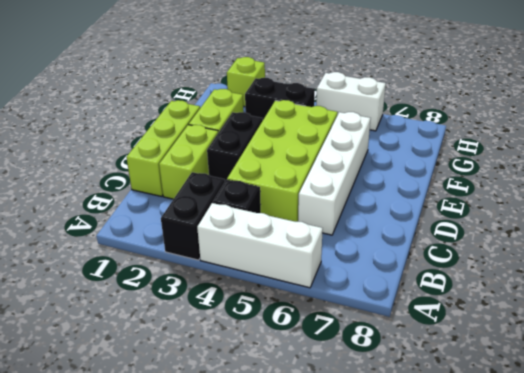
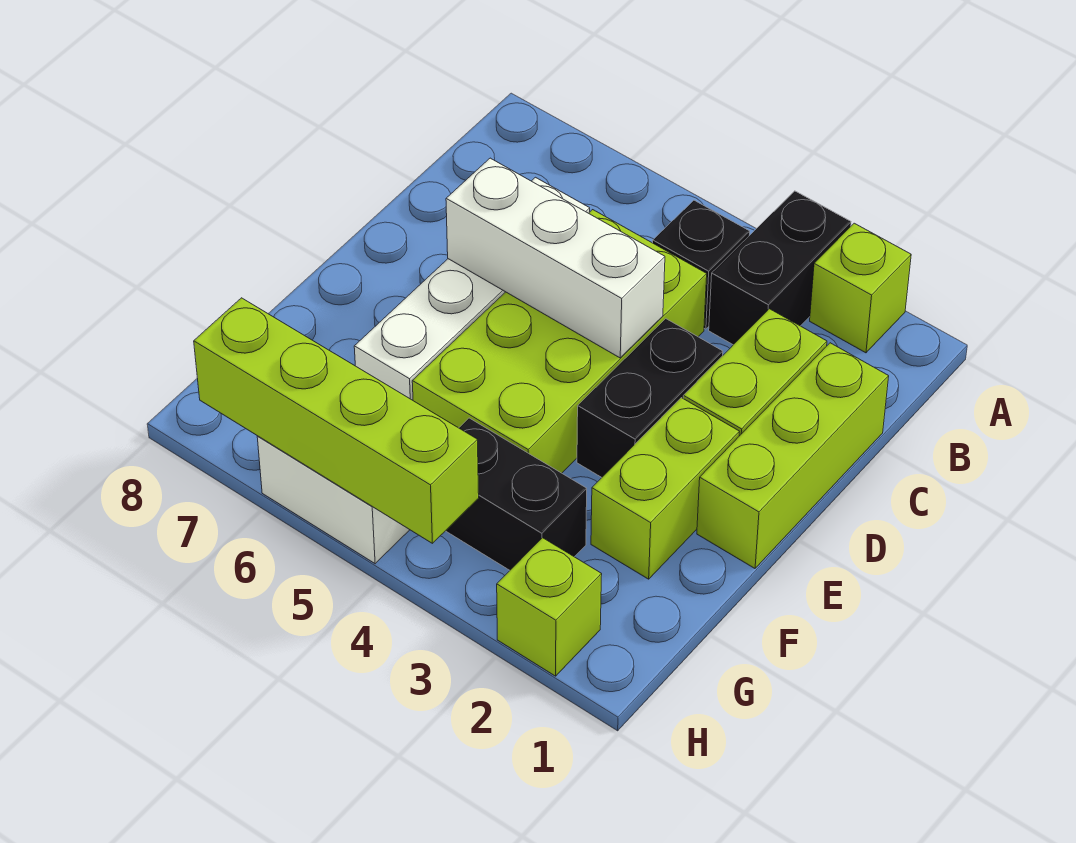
none -> lime brick A2 level 1
white brick A4:A6 level 1 -> white brick D4:D6 level 2
none -> lime brick H4:H7 level 2

